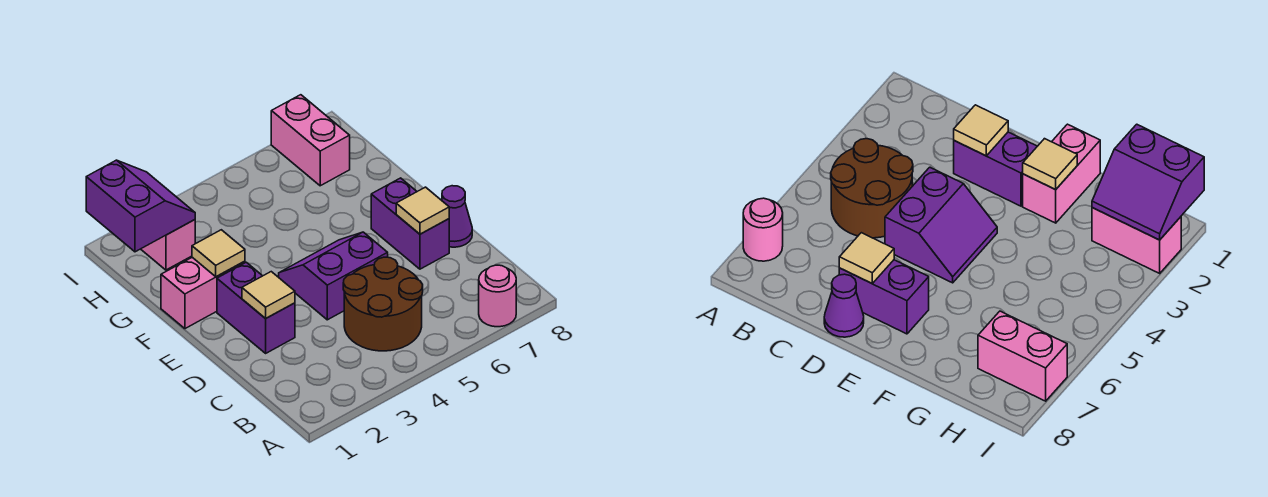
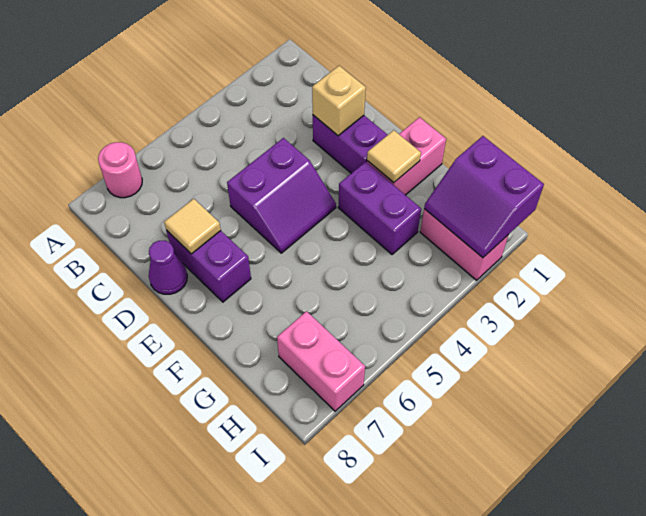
brown round brick B4:C5 level 1 -> none
tan tile D2 level 2 -> tan brick D2 level 2
none -> purple brick F3:G3 level 1

